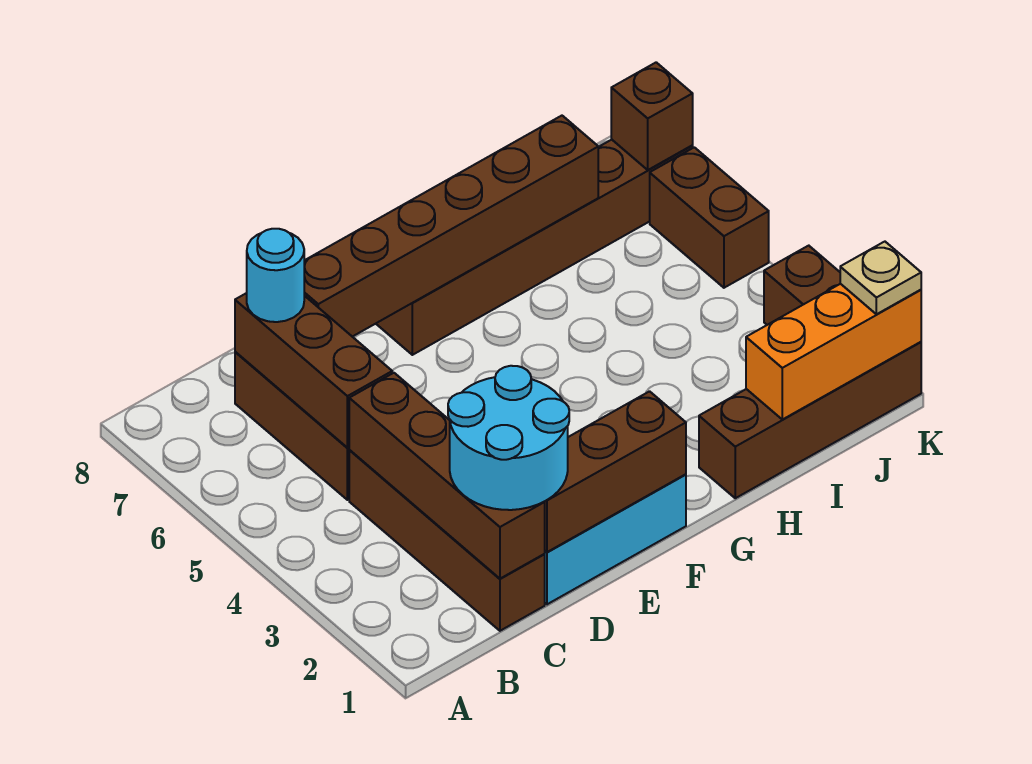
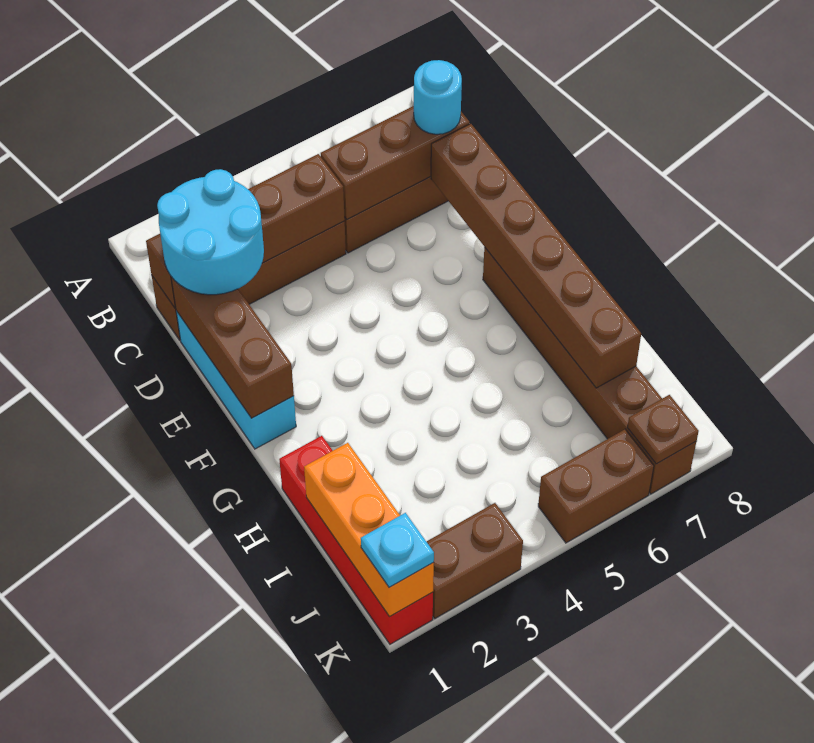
brown brick H1:K1 level 1 -> red brick H1:K1 level 1
tan plate K1 level 3 -> cyan plate K1 level 3
brown brick K7 level 2 -> brown plate K7 level 2

